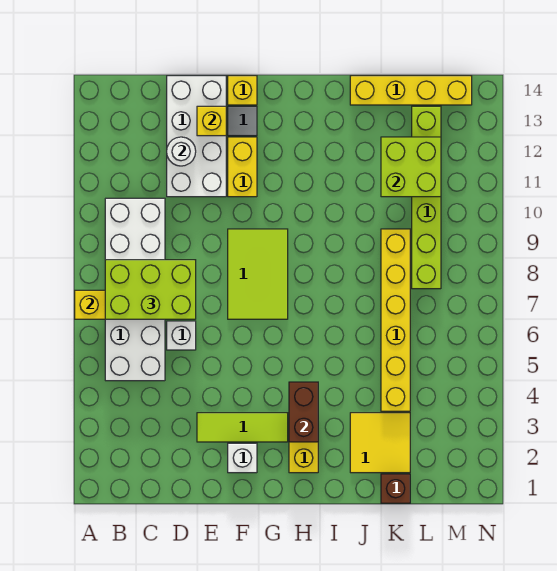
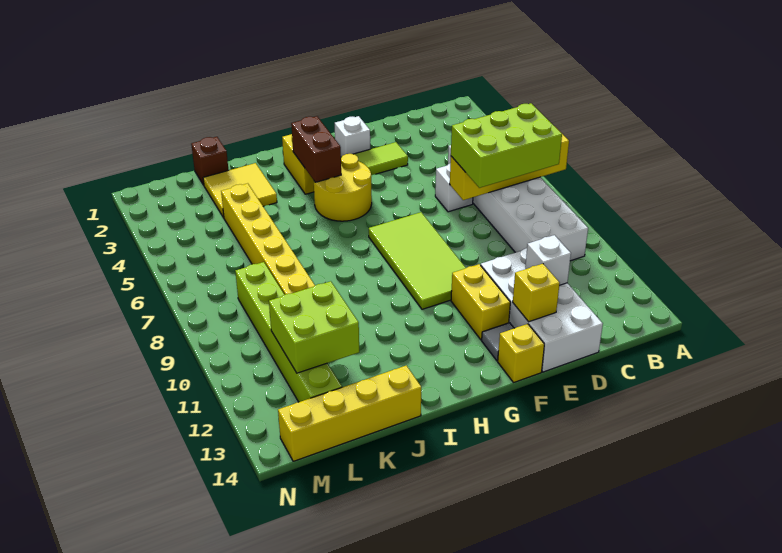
white round brick D12 level 2 -> white brick D12 level 2
lime tile F7:G9 level 1 -> lime tile F7:G10 level 1
none -> yellow round brick G4:H5 level 1

